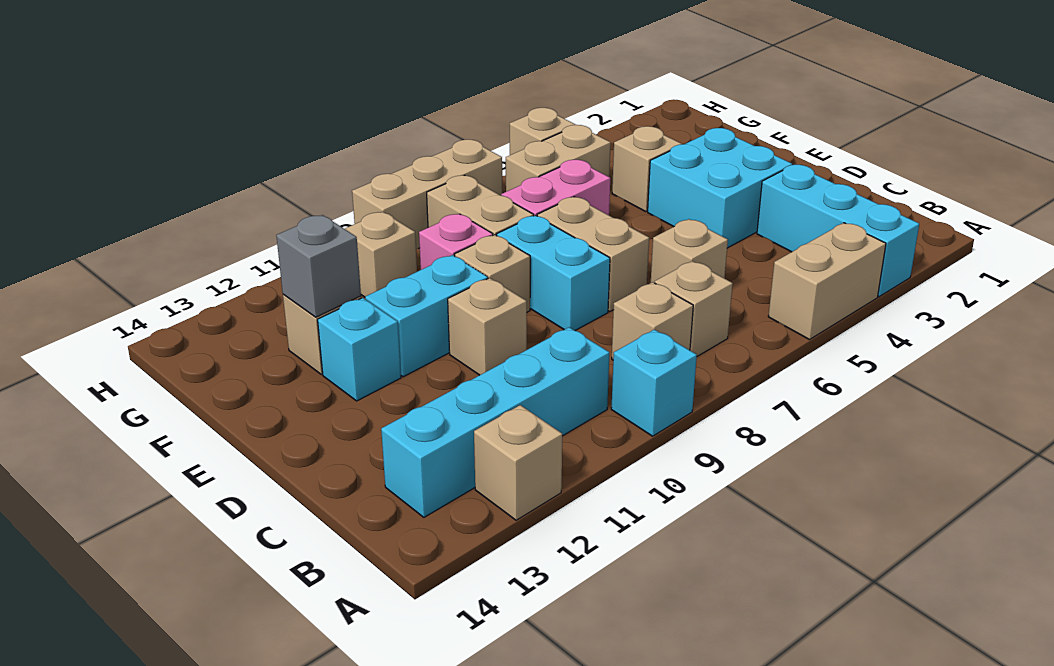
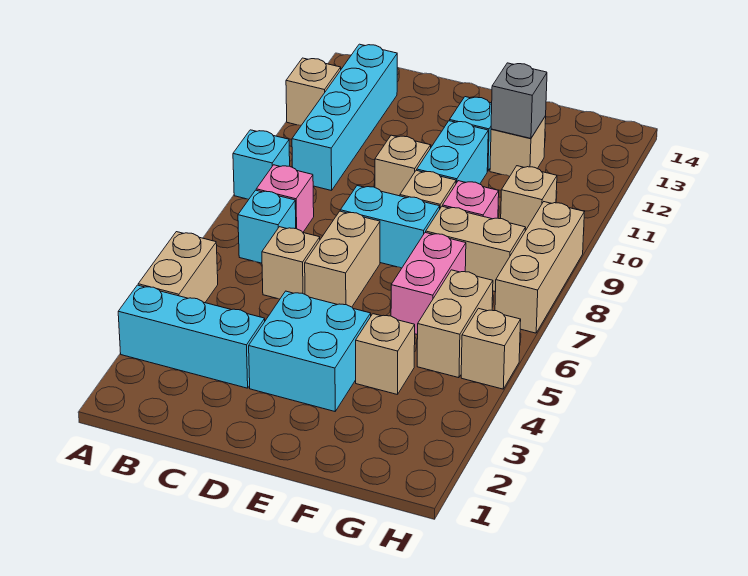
tan brick B7 level 1 -> cyan brick B7 level 1
tan brick B8 level 1 -> pink brick B8 level 1
tan brick D7:E7 level 1 -> tan brick D6:D7 level 1

